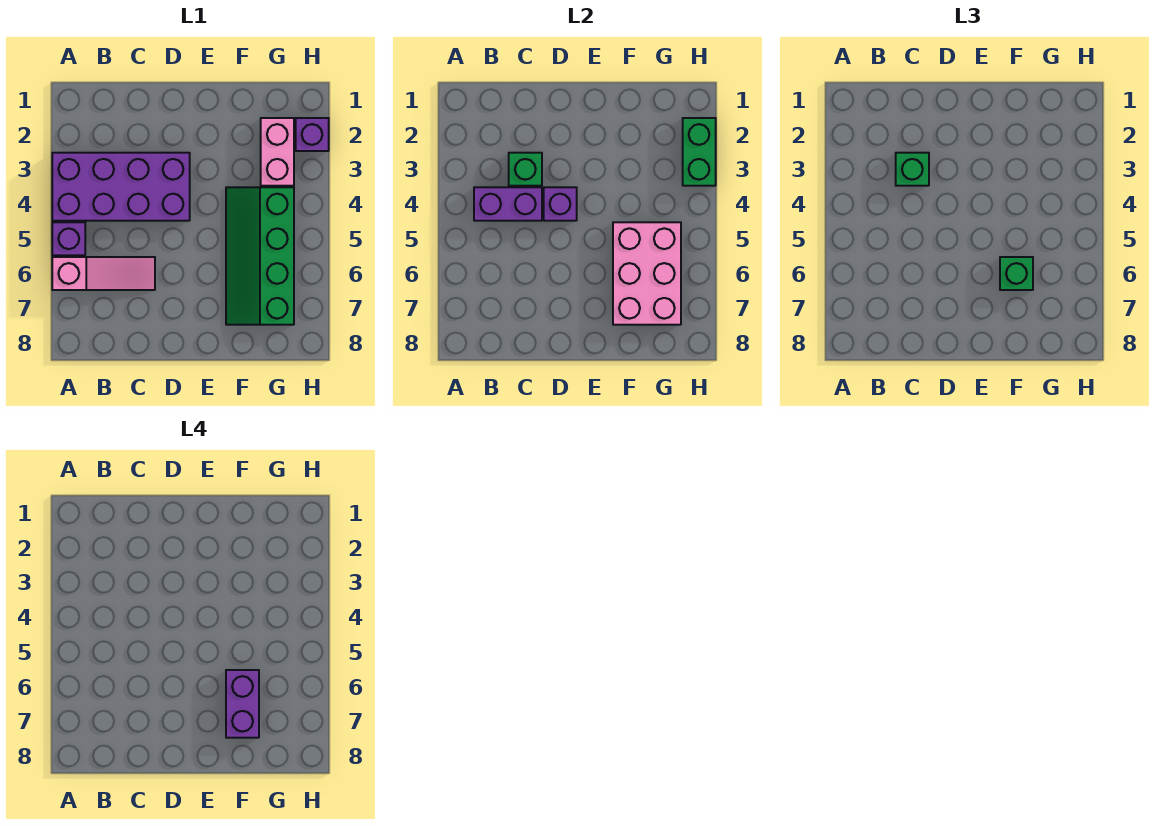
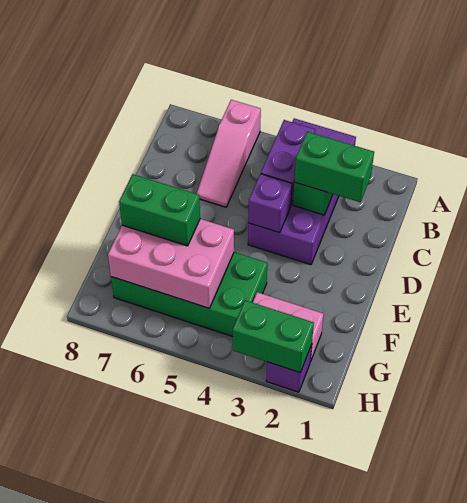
purple brick A5 level 1 -> none
green brick C3 level 3 -> green brick C2:C3 level 3
green slope F4:G7 level 1 top G -> green brick F4:G7 level 1
green brick F6 level 3 -> green brick F6:F7 level 3
purple brick F6:F7 level 4 -> none

